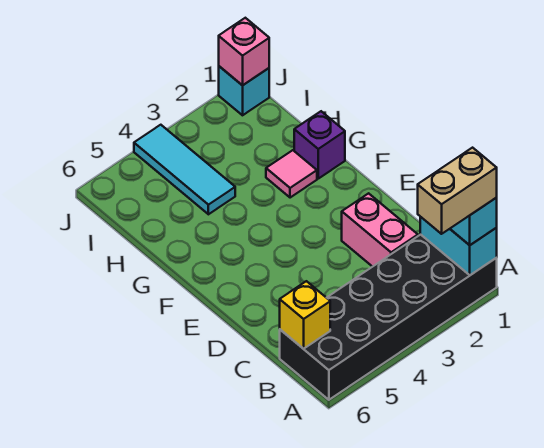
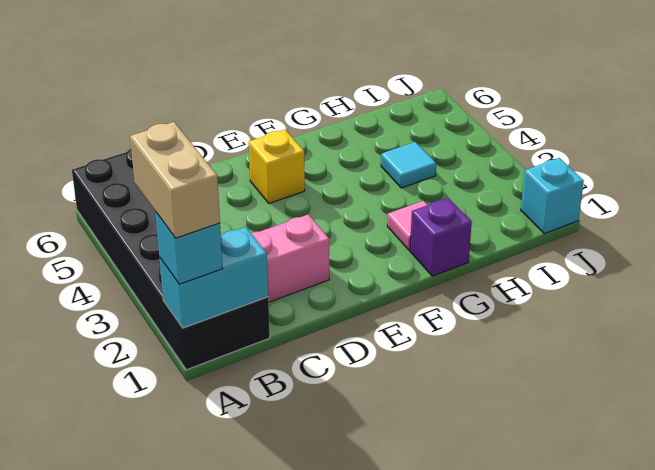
yellow brick B6 level 2 -> yellow brick E5 level 1
cyan tile H4:J4 level 1 -> cyan tile H4 level 1
pink brick J1 level 2 -> none

